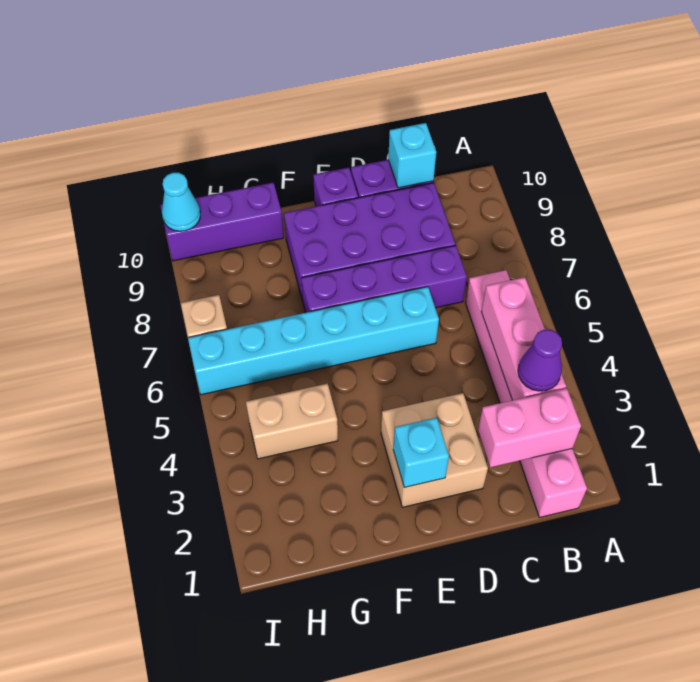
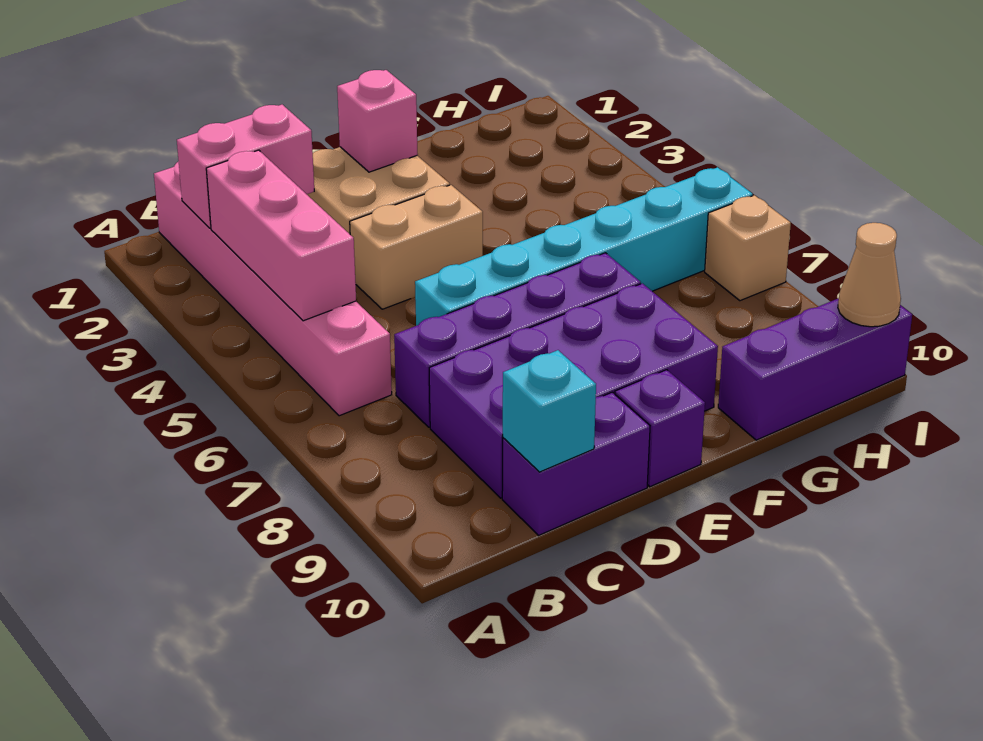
purple cone B3 level 3 -> none
cyan brick E2 level 2 -> pink brick E2 level 2
tan brick G4:H4 level 1 -> tan brick D4:E4 level 1
cyan cone I10 level 2 -> tan cone I10 level 2

